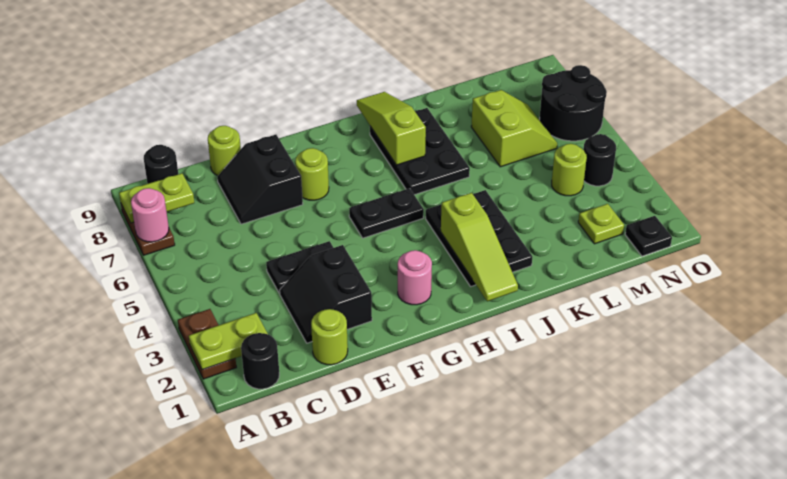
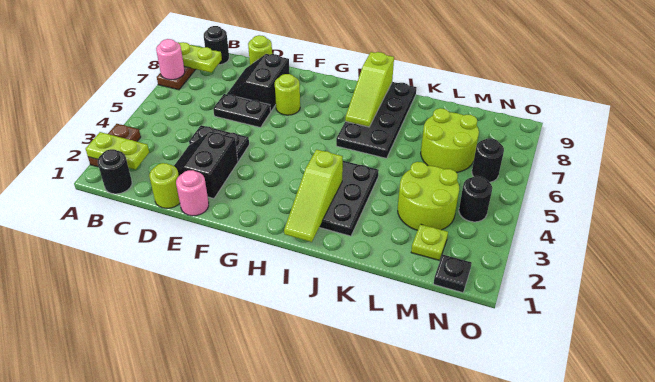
pink round brick G2 level 1 -> pink round brick E1 level 1
black plate G5:H5 level 1 -> black plate D6:E6 level 1
black plate I6:J8 level 1 -> black plate I6:J9 level 1
lime slope I7:I9 level 2 top 7 -> lime slope I7:I9 level 2 top 9
lime slope L6:M7 level 1 top L -> lime round brick L6:M7 level 1
lime round brick M4 level 1 -> lime round brick L3:M4 level 1
black round brick N6:O7 level 1 -> black round brick N6 level 1

